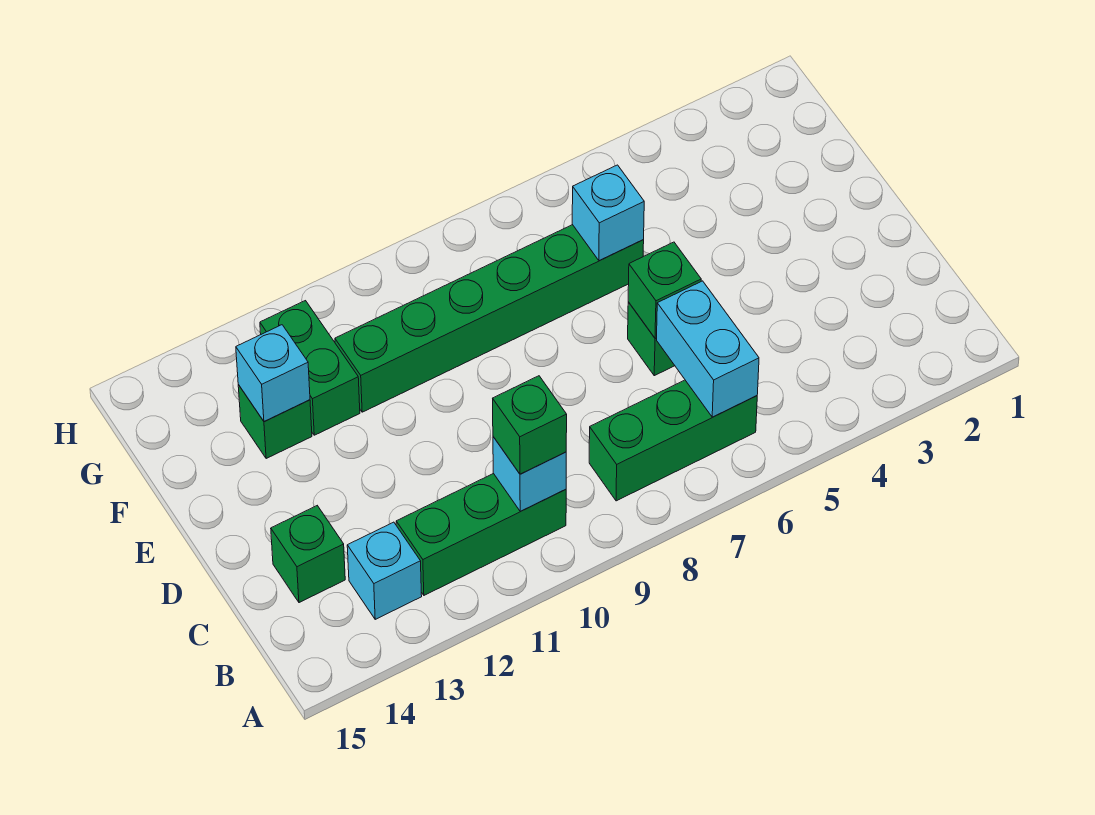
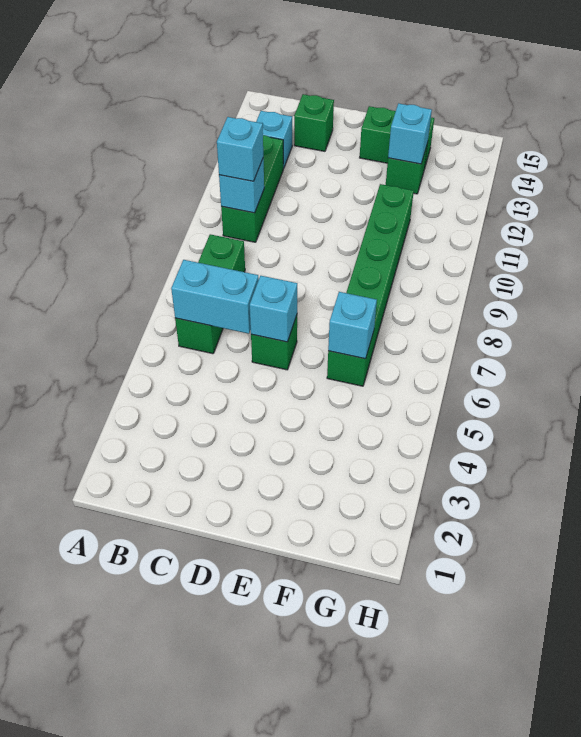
green brick B10 level 3 -> cyan brick B10 level 3
green brick D6 level 2 -> cyan brick D6 level 2
green brick F12:G12 level 1 -> green brick E14:F14 level 1

